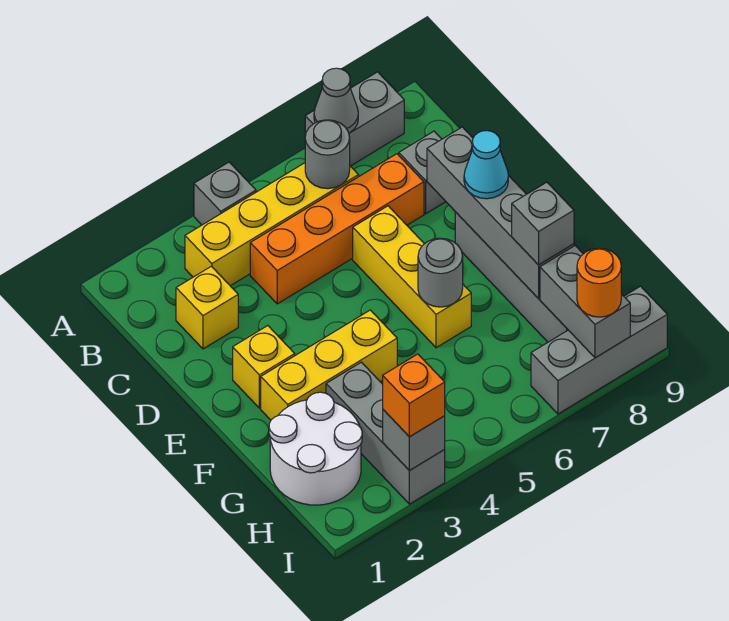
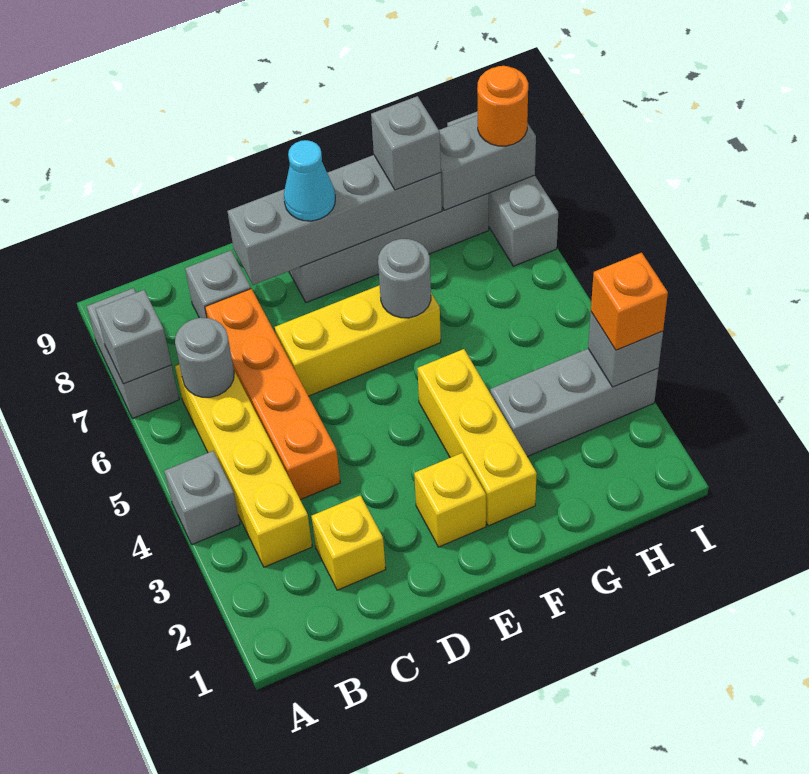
grey cone A7 level 2 -> grey brick A7 level 2
white round brick G1:H2 level 1 -> none

